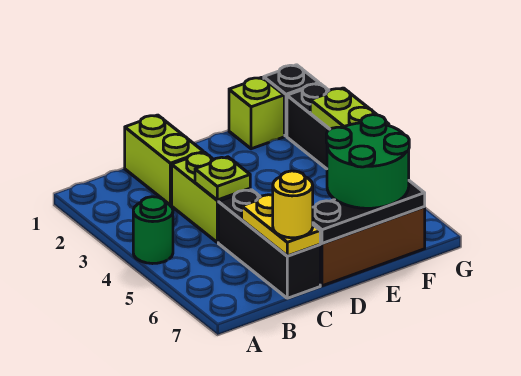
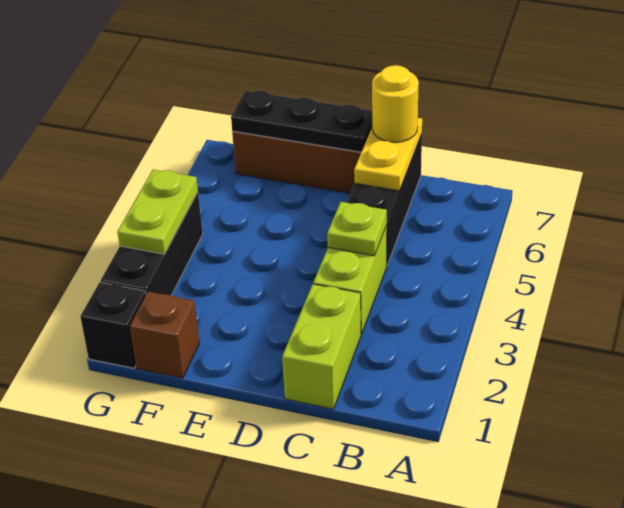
green round brick A4 level 1 -> none
green round brick E6:F7 level 3 -> none
lime brick F1 level 1 -> brown brick F1 level 1

